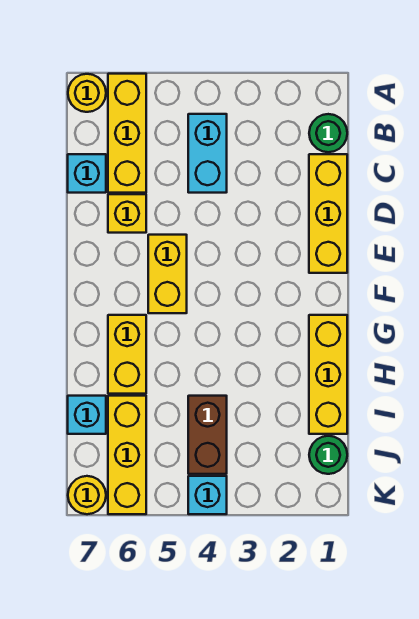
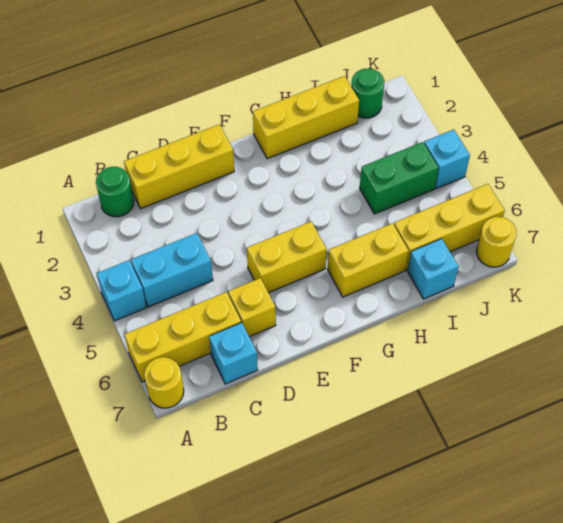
none -> cyan brick A4 level 1
brown brick I4:J4 level 1 -> green brick I4:J4 level 1

